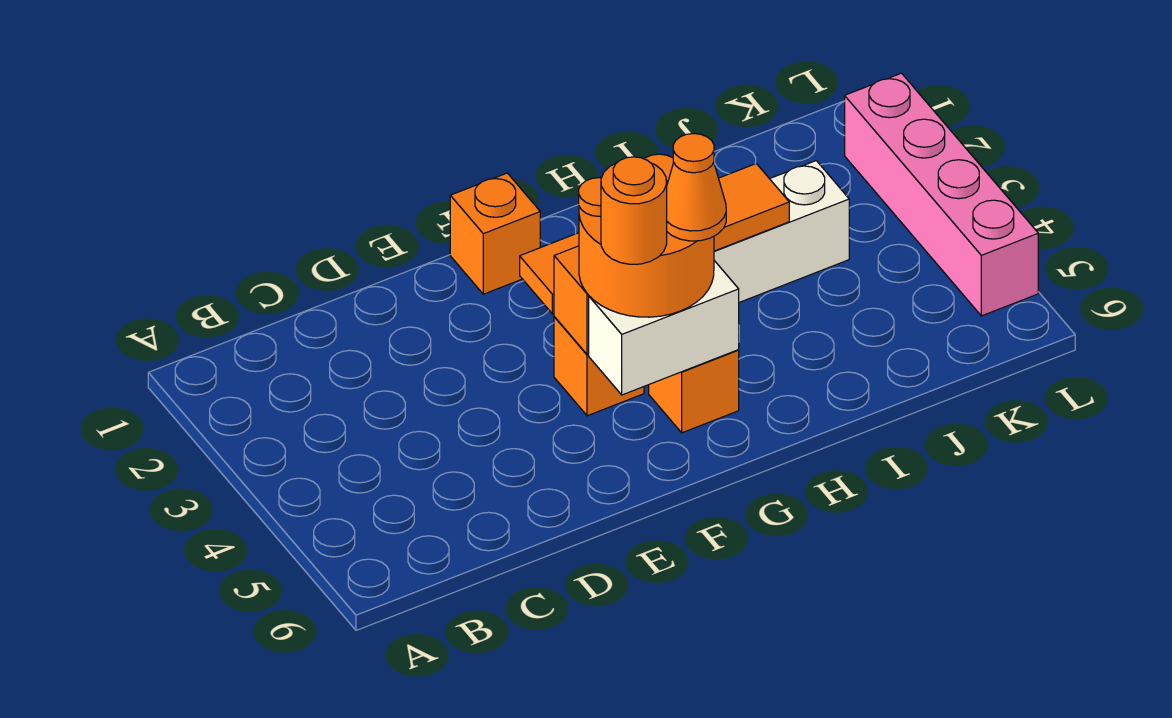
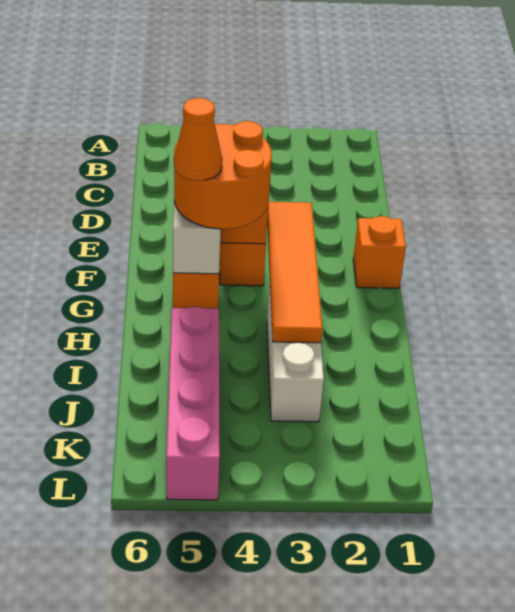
orange round brick F5 level 4 -> none
pink brick L2:L5 level 1 -> pink brick I5:L5 level 1

